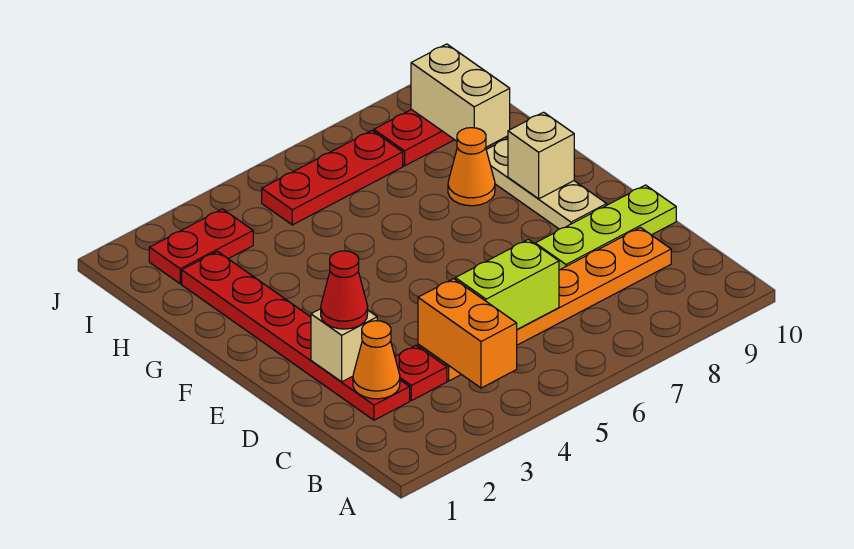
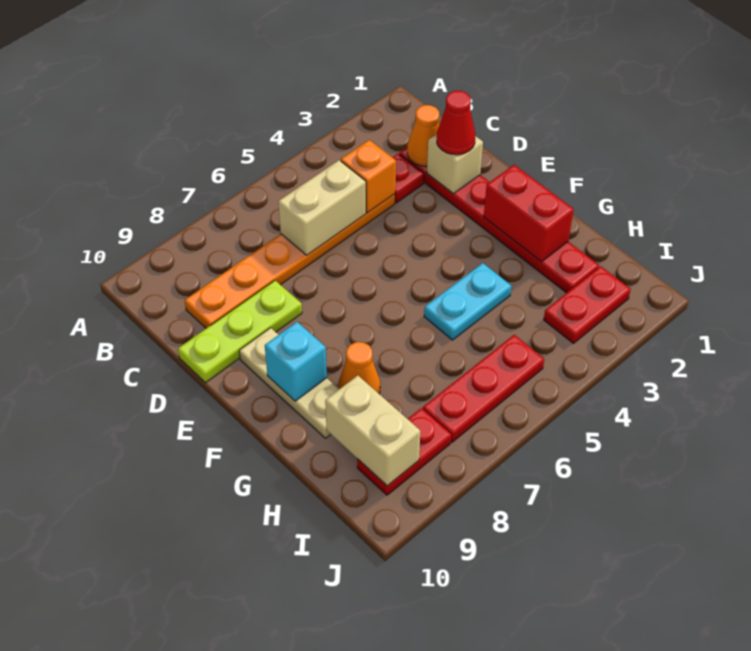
orange brick B4:C4 level 2 -> orange brick C4 level 2
lime brick C5:C6 level 2 -> tan brick C5:C6 level 2
none -> red brick F2:G2 level 2
tan brick F9 level 2 -> cyan brick F9 level 2
none -> cyan plate G4:G5 level 1

